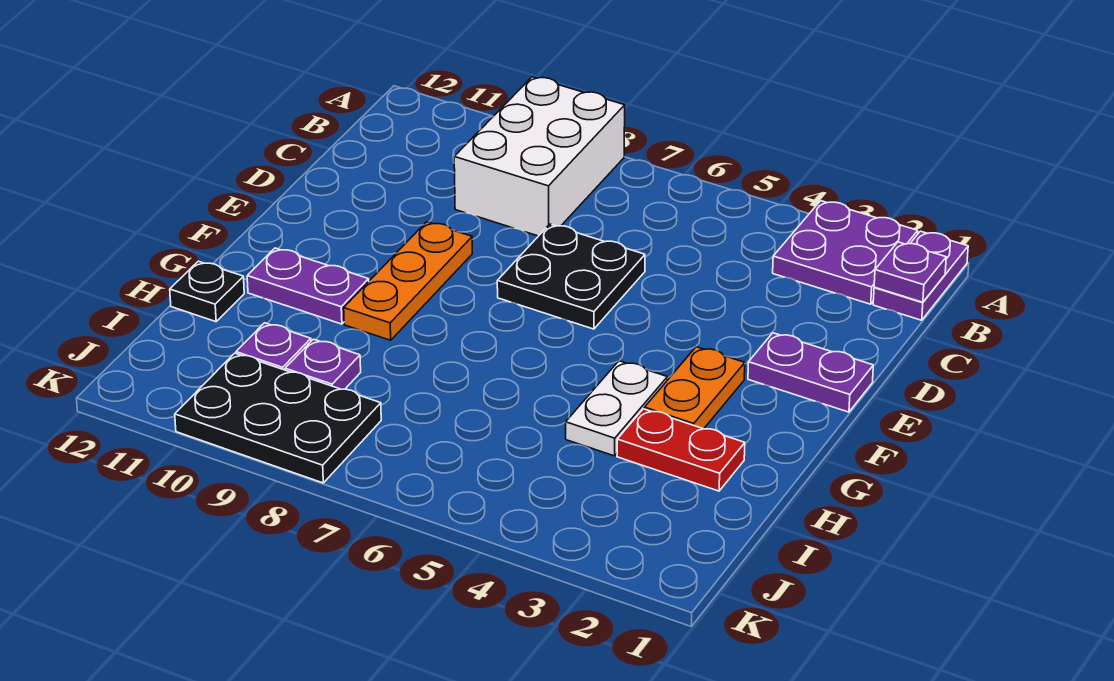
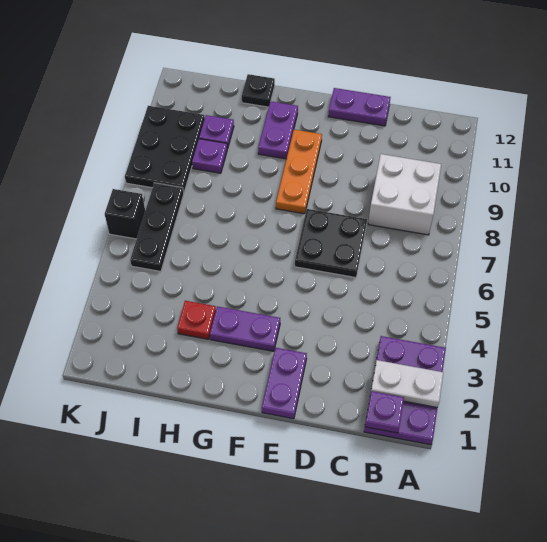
white brick A8:C9 level 1 -> white brick B8:C9 level 1
none -> purple plate D12:E12 level 1
orange plate E9:G9 level 1 -> orange plate F8:F10 level 1
orange plate F3:G3 level 1 -> purple plate F3:G3 level 1
white plate G4:H4 level 1 -> white plate A2:B2 level 2
red plate H2:H3 level 1 -> red plate H3 level 1
none -> black plate J5:J7 level 1
none -> black brick K6 level 1

